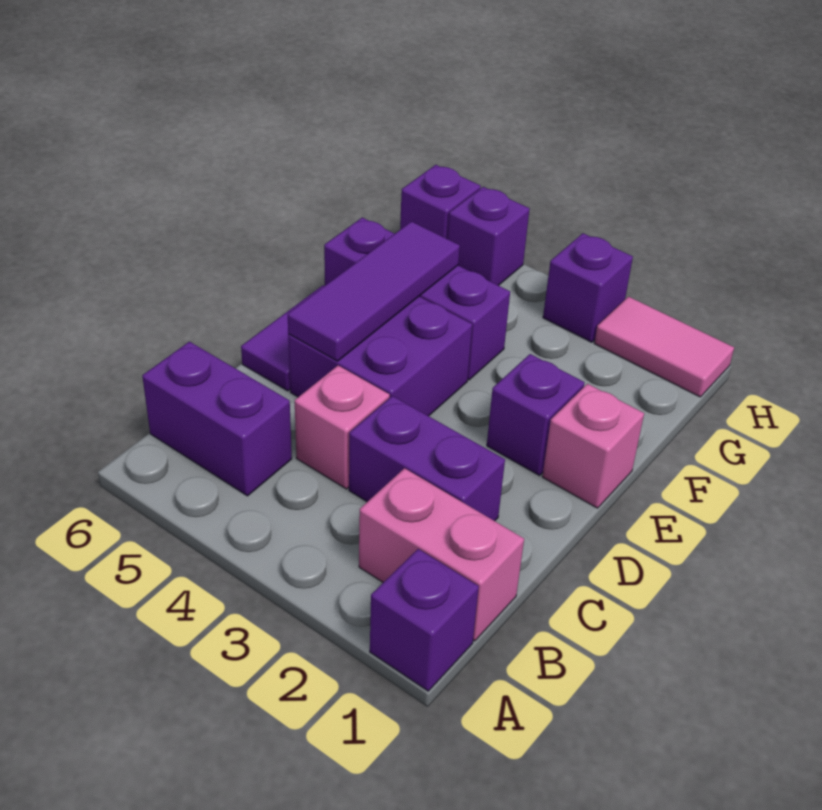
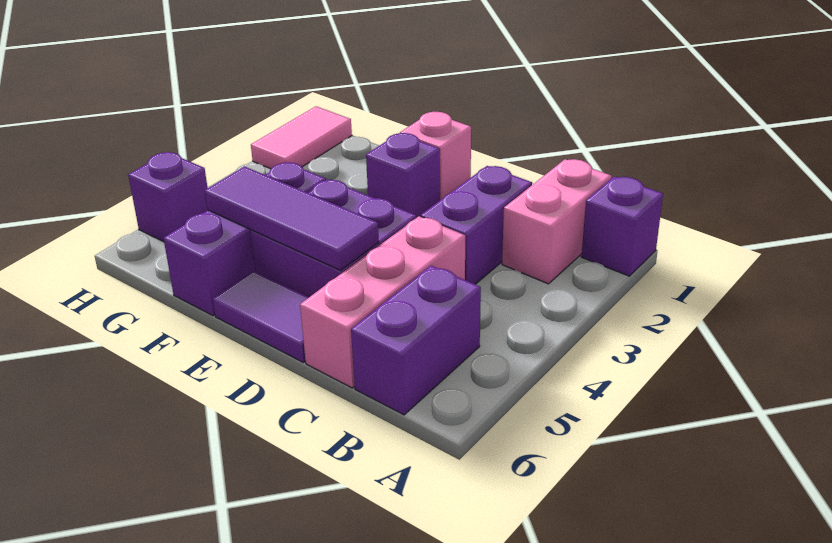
pink brick C4 level 1 -> pink brick C4:C6 level 1
purple brick H3 level 1 -> none
purple brick H6 level 1 -> none

